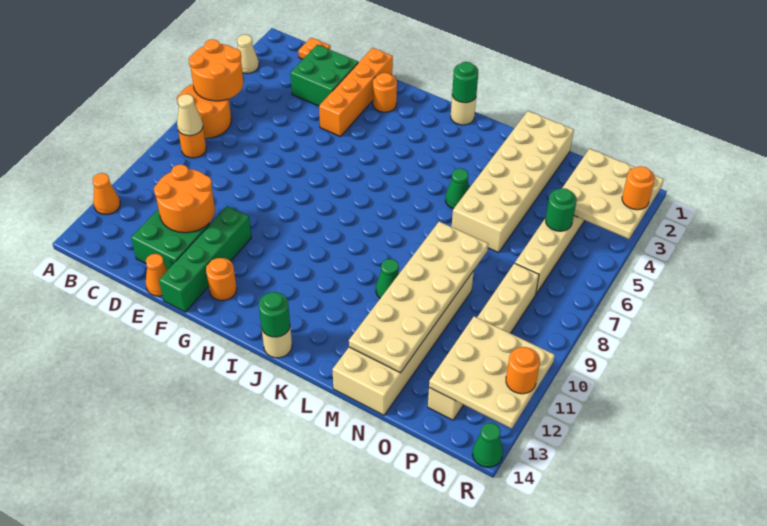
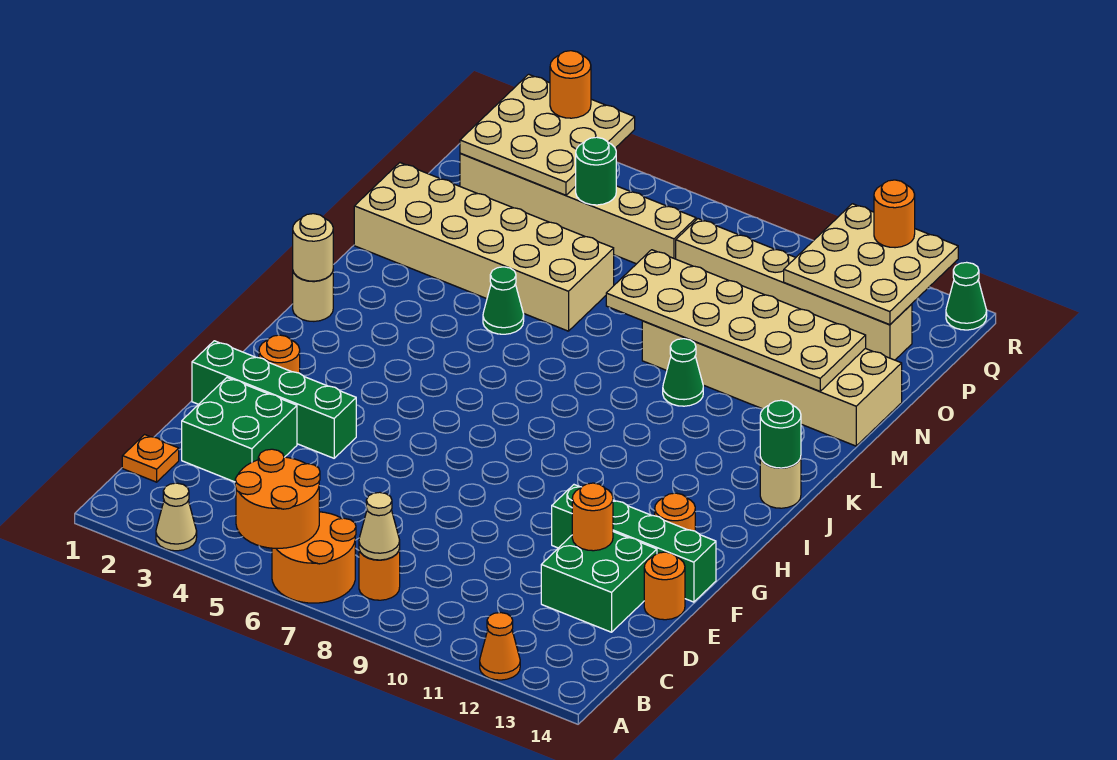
orange round brick D11:E12 level 2 -> orange round brick E12 level 2
orange cone E14 level 1 -> orange round brick E14 level 1
orange brick F1:F4 level 1 -> green brick F1:F4 level 1
green round brick J1 level 2 -> tan round brick J1 level 2

